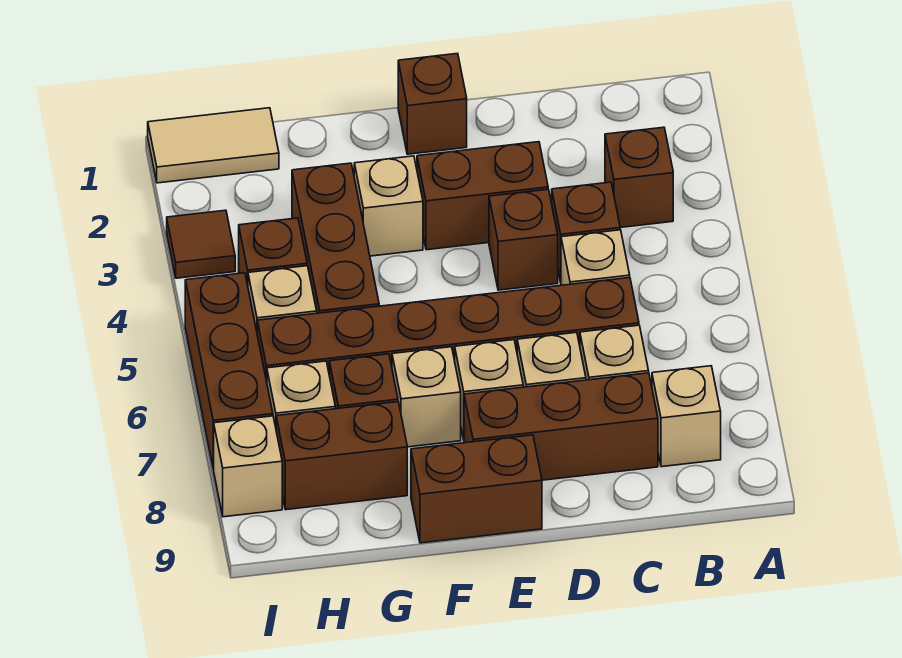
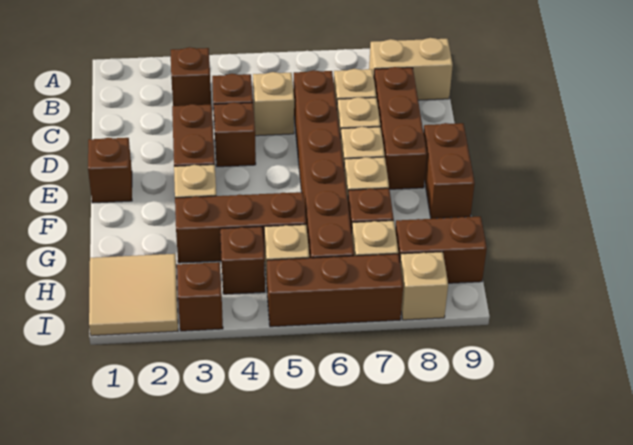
tan brick B8 level 1 -> tan brick B8:B9 level 1
brown brick G8:H8 level 1 -> brown brick H8:H9 level 1
tan tile H1:I1 level 1 -> tan tile H1:I2 level 1
brown tile I3 level 1 -> brown brick I3 level 1

